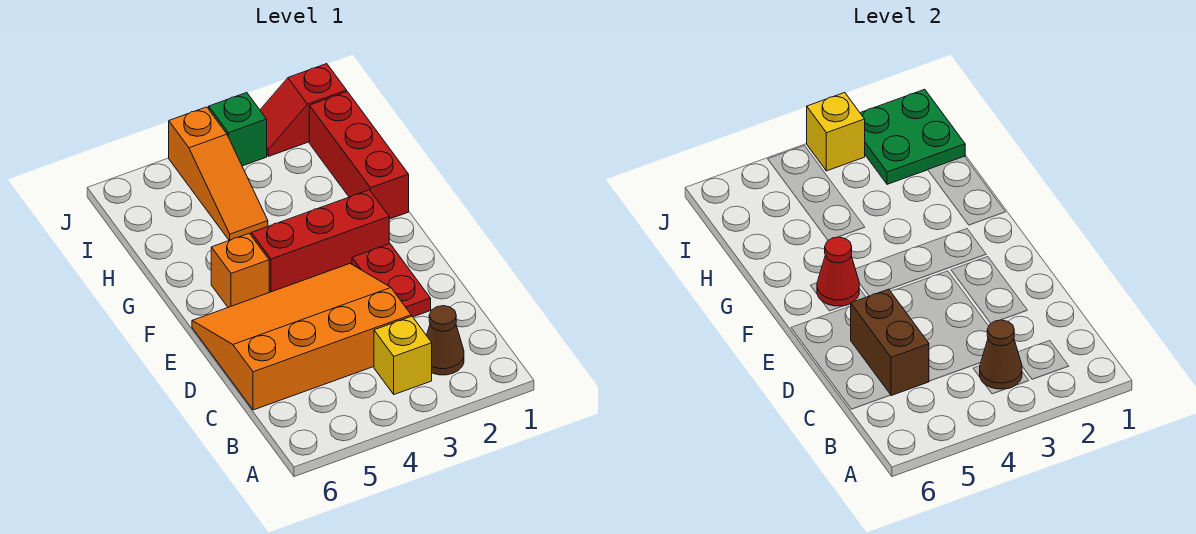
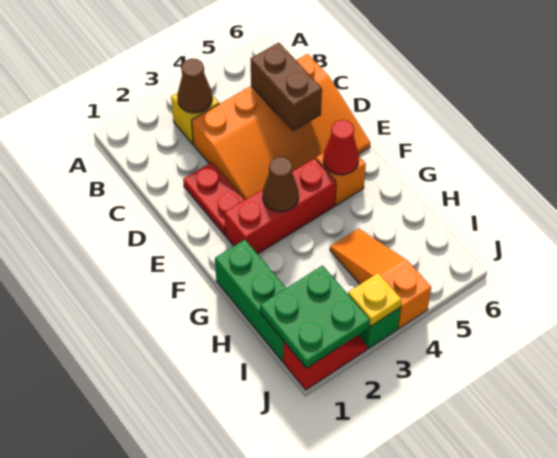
brown cone B2 level 1 -> brown cone F3 level 2
red brick G1:I1 level 1 -> green brick G1:I1 level 1
yellow brick J3 level 2 -> yellow plate J3 level 2

